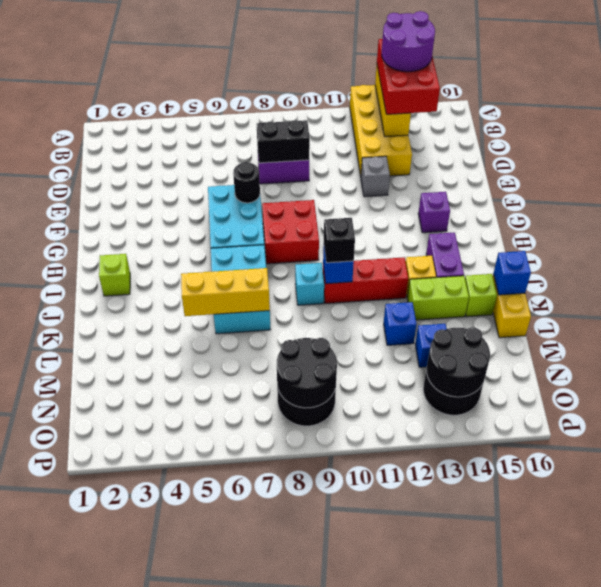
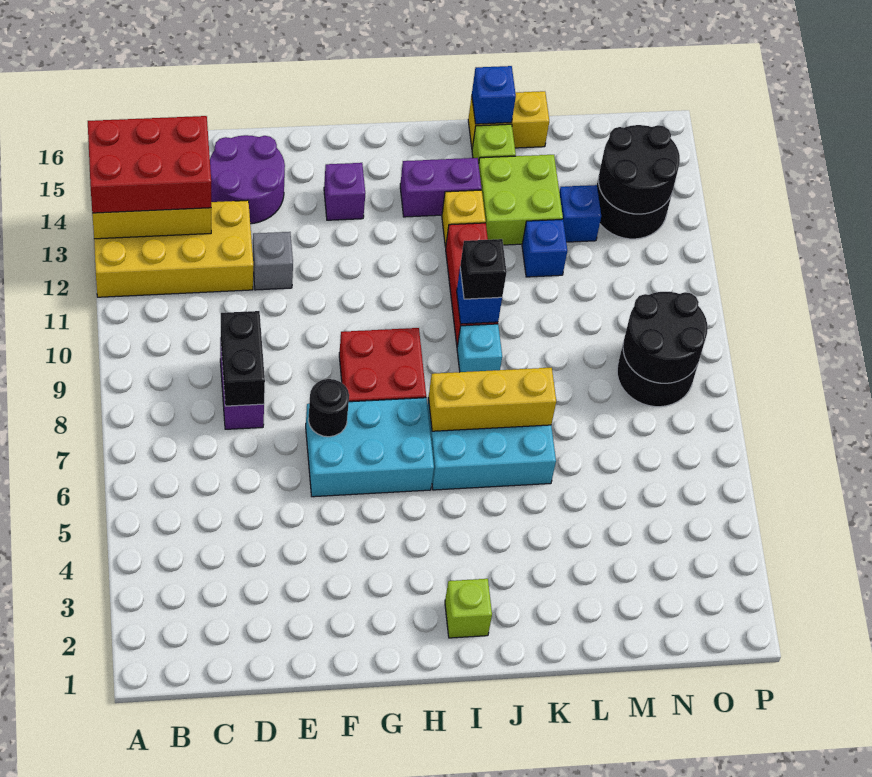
purple round brick A13:B14 level 4 -> purple round brick D14:E15 level 1
yellow brick K5:K7 level 2 -> yellow brick I7:K7 level 2
lime brick K13:K14 level 1 -> lime brick K13:L14 level 1

